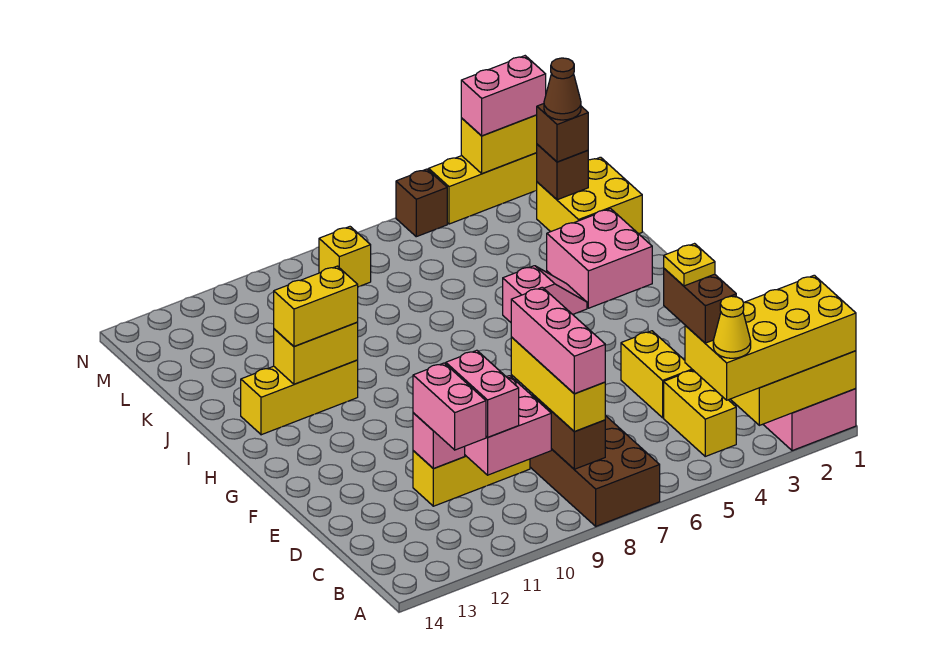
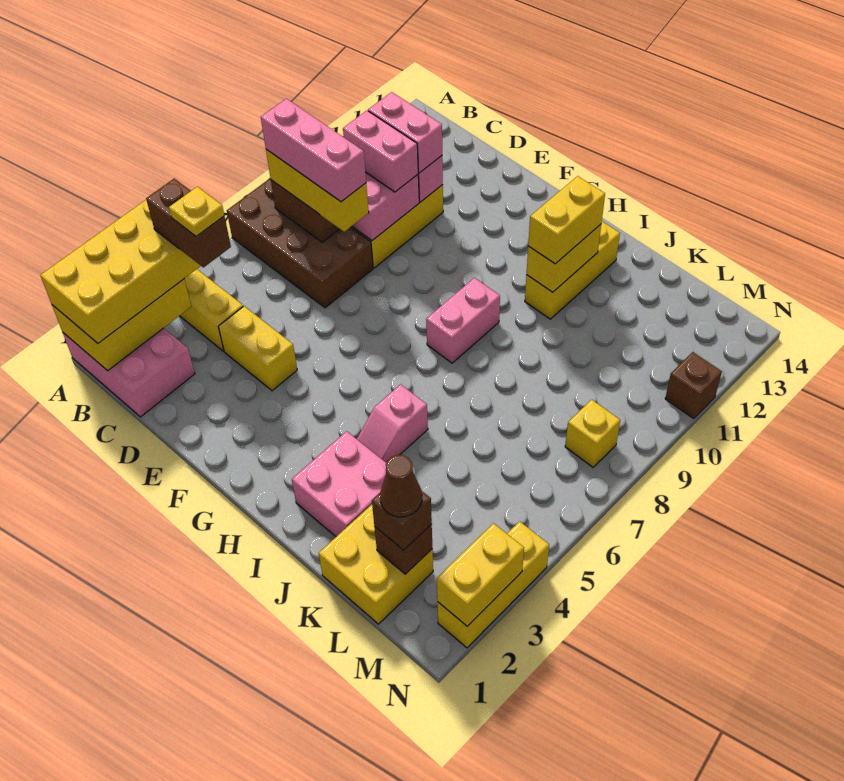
yellow cone A4 level 4 -> none
pink brick N2:N3 level 3 -> pink brick H8:H9 level 1
brown brick N5 level 1 -> brown brick N11 level 1

